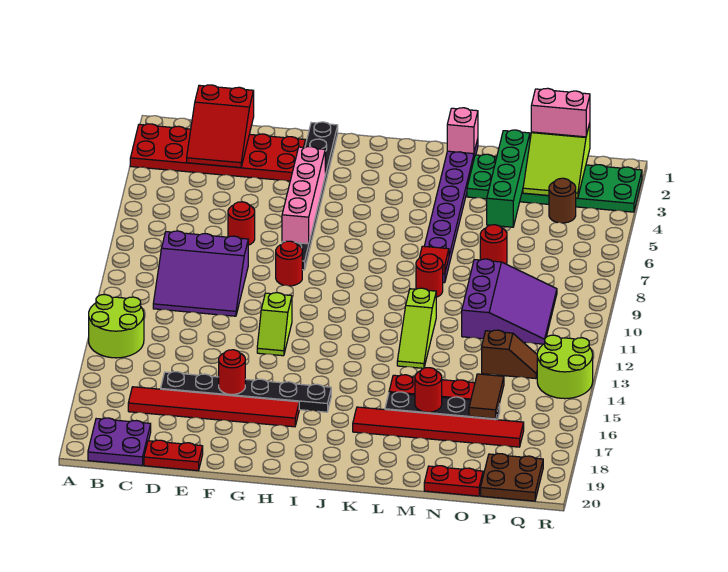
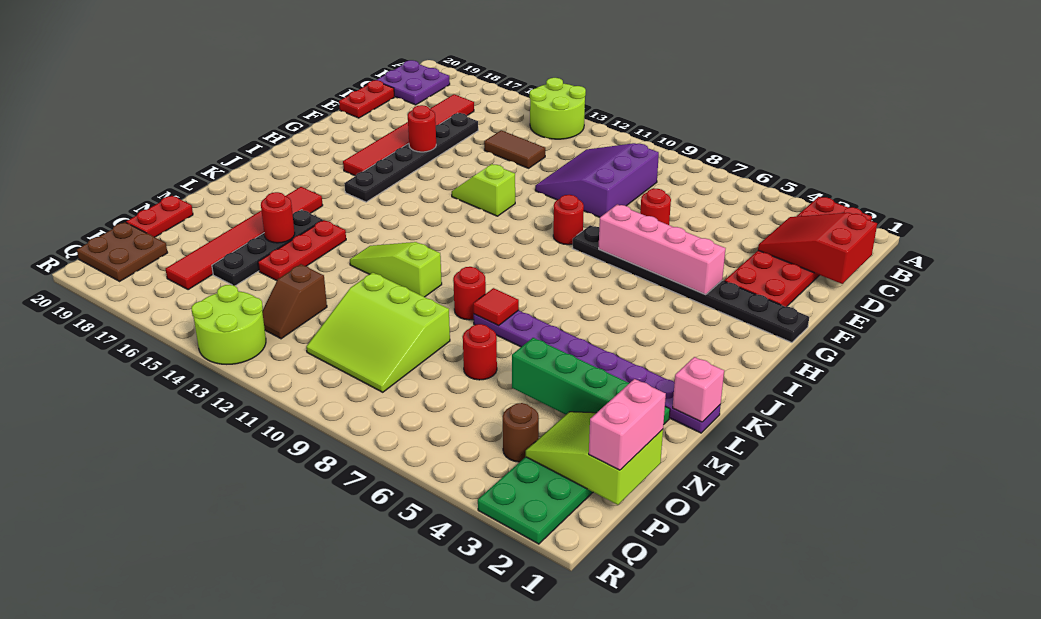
purple slope N9:P11 level 1 top N -> lime slope N9:P11 level 1 top N
brown tile O15:O16 level 2 -> brown tile D13:D14 level 1

